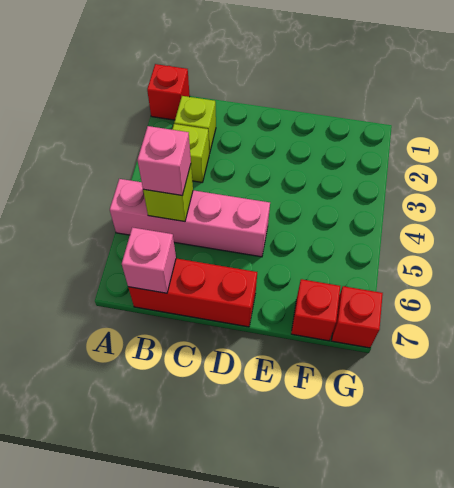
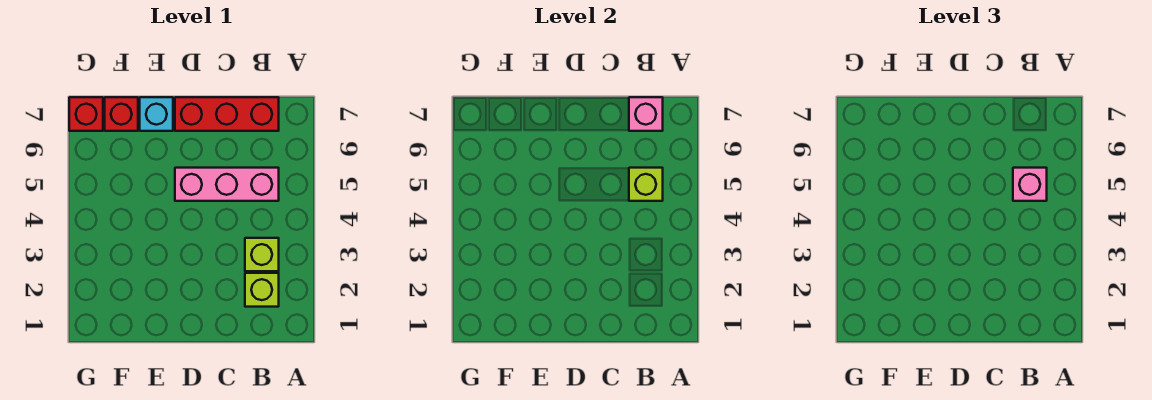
red brick A1 level 1 -> none
pink brick A5:D5 level 1 -> pink brick B5:D5 level 1
none -> cyan brick E7 level 1

